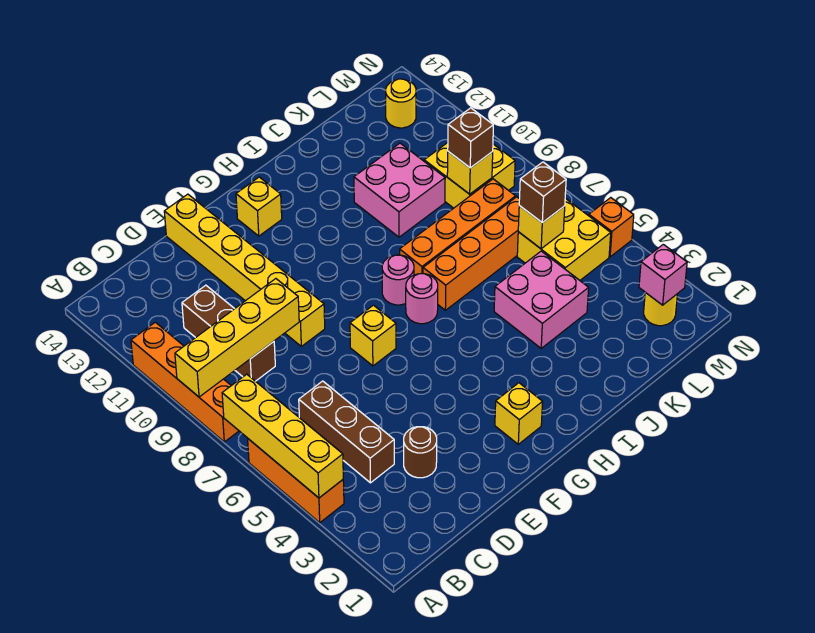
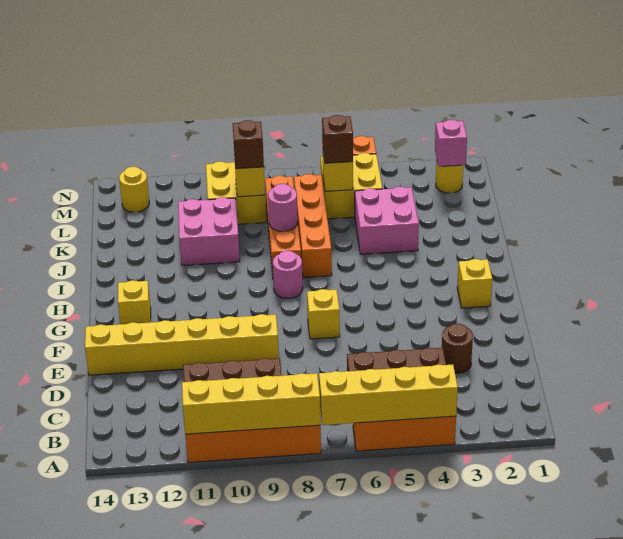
yellow brick A9:D9 level 2 -> yellow brick A8:A11 level 2
pink round brick H7 level 1 -> pink round brick J8 level 2

